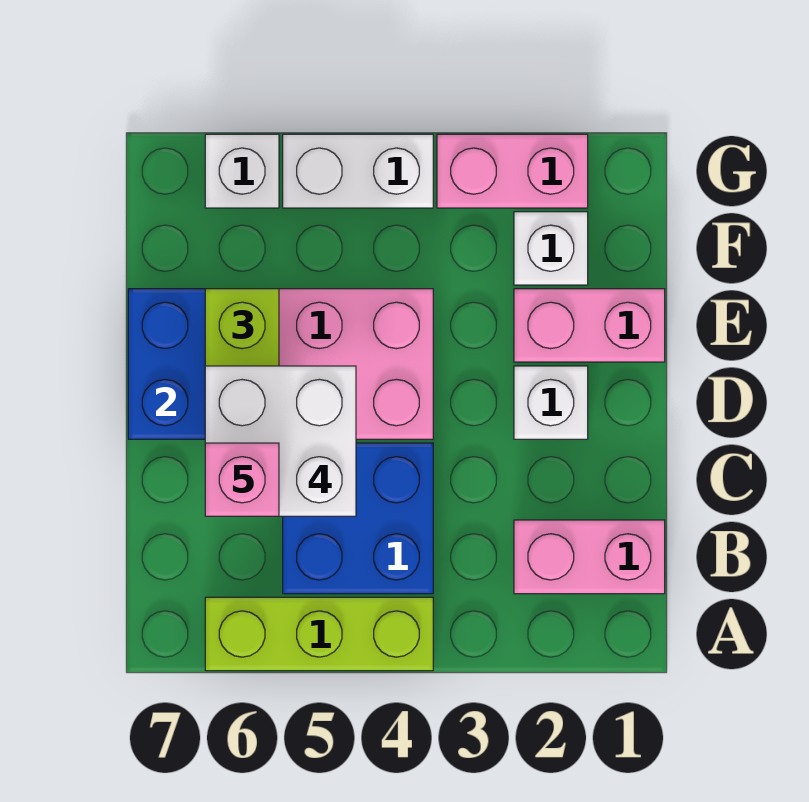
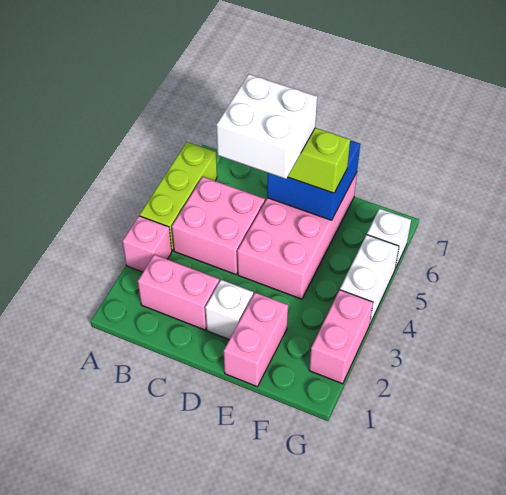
pink brick B1:B2 level 1 -> pink brick B2:C2 level 1
blue brick B4:C5 level 1 -> pink brick B4:C5 level 1
pink brick C6 level 5 -> pink brick A3 level 1
white brick F2 level 1 -> none

